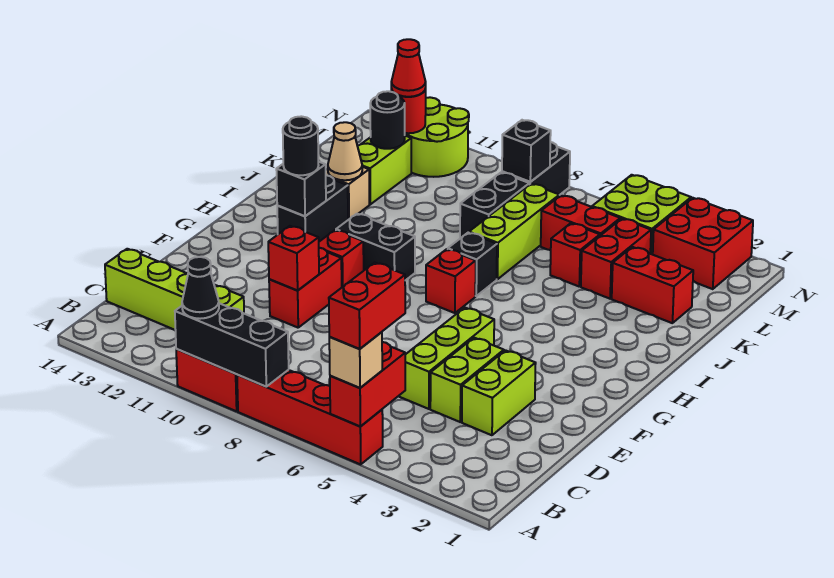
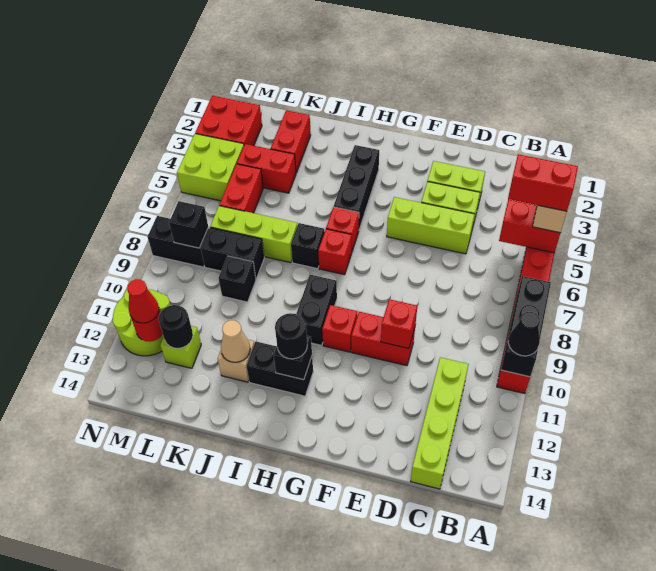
none -> black brick H3:H5 level 1
red brick K5 level 1 -> red brick H6 level 1
none -> black brick K9 level 1
lime brick K12:L12 level 1 -> lime brick L12 level 1

